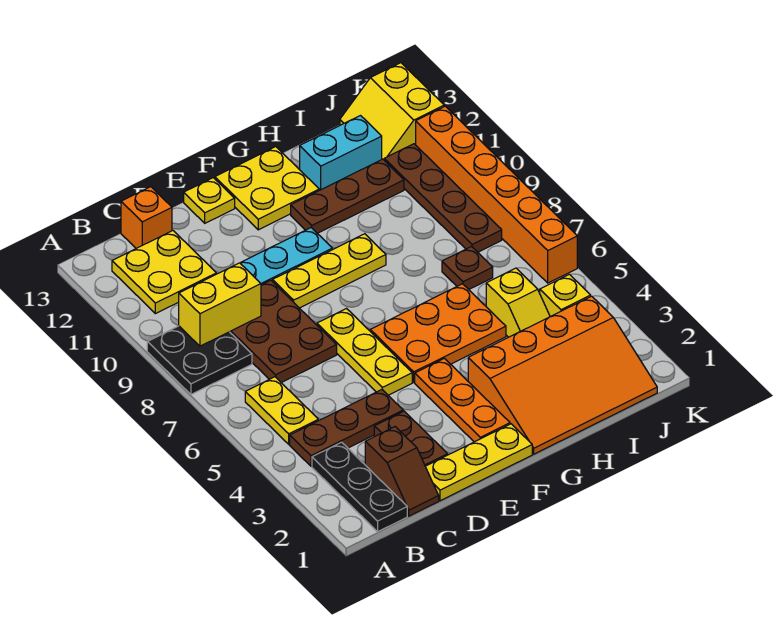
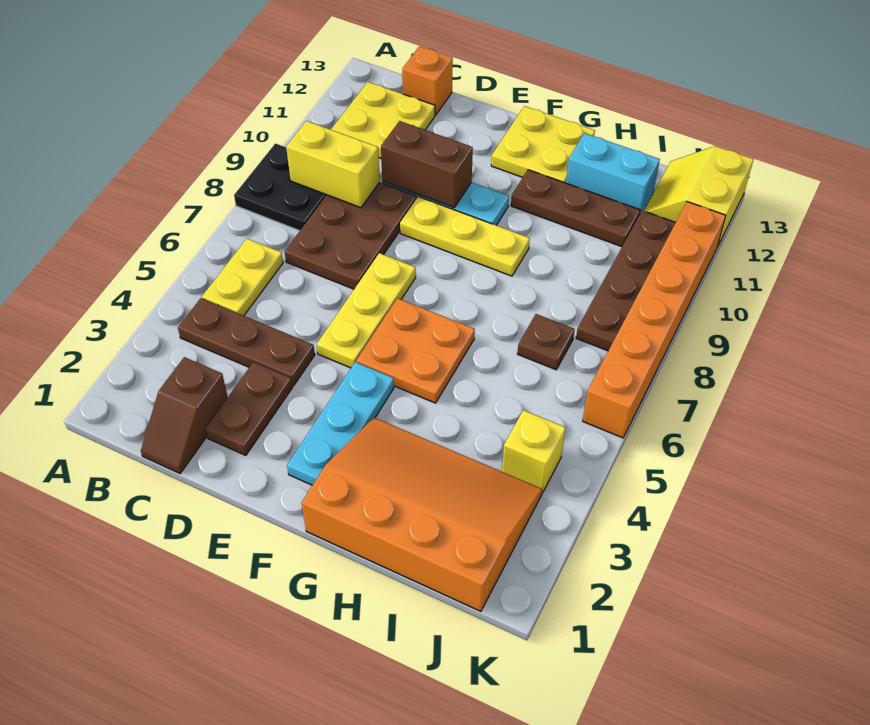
black plate B1:B3 level 1 -> none
yellow plate D1:F1 level 1 -> none
none -> brown brick D10:E10 level 2
yellow plate E13 level 1 -> none
orange plate F2:F4 level 1 -> cyan plate F2:F4 level 1
orange plate F5:H6 level 1 -> orange plate F5:G6 level 1
orange slope G1:J3 level 1 top 3 -> orange slope G1:J3 level 1 top 1
yellow slope I4:I5 level 1 top 5 -> none

